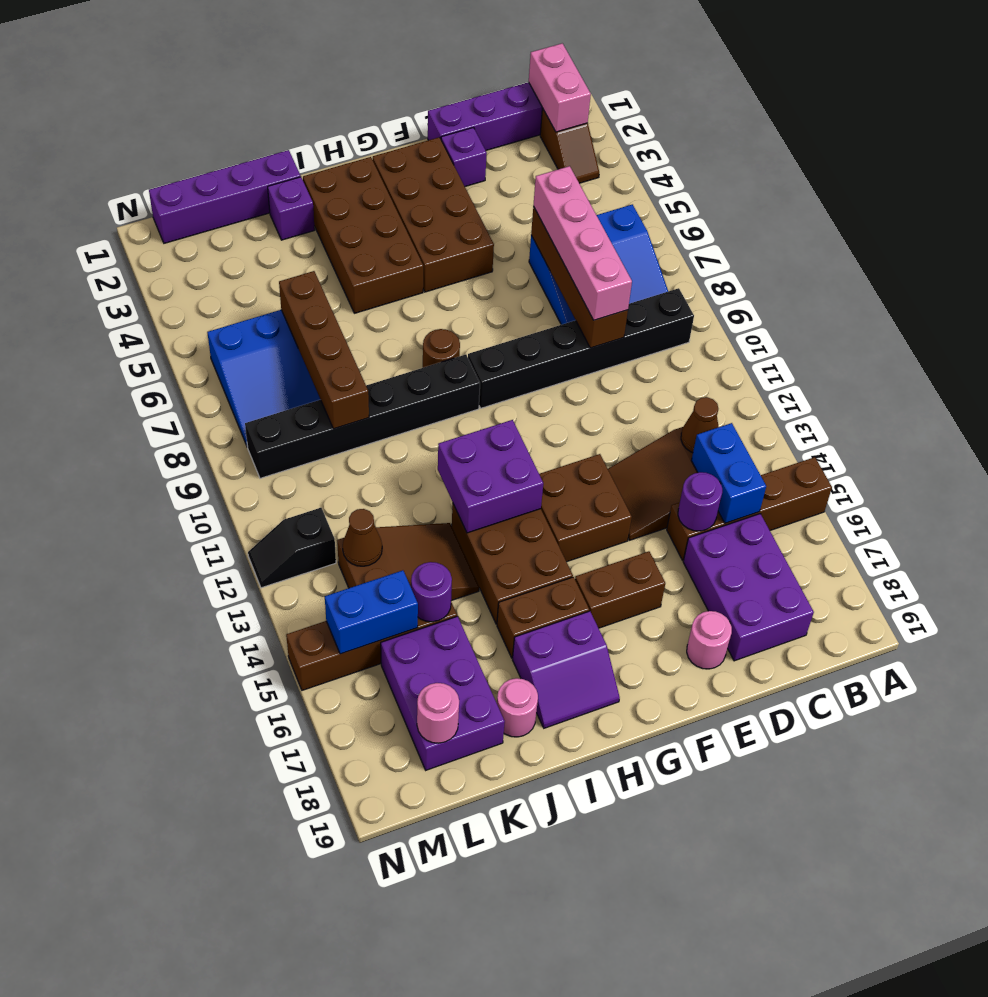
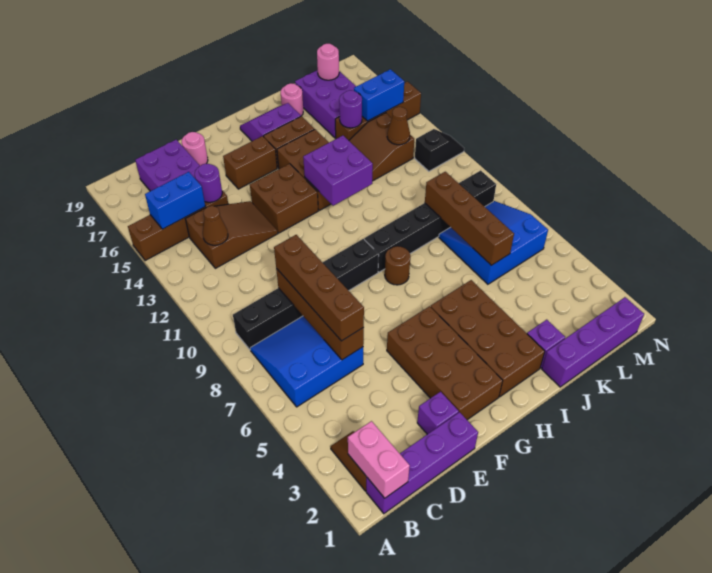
blue brick C14:C15 level 2 -> blue brick B15:C15 level 2
pink brick D6:D9 level 3 -> brown brick D6:D9 level 3

